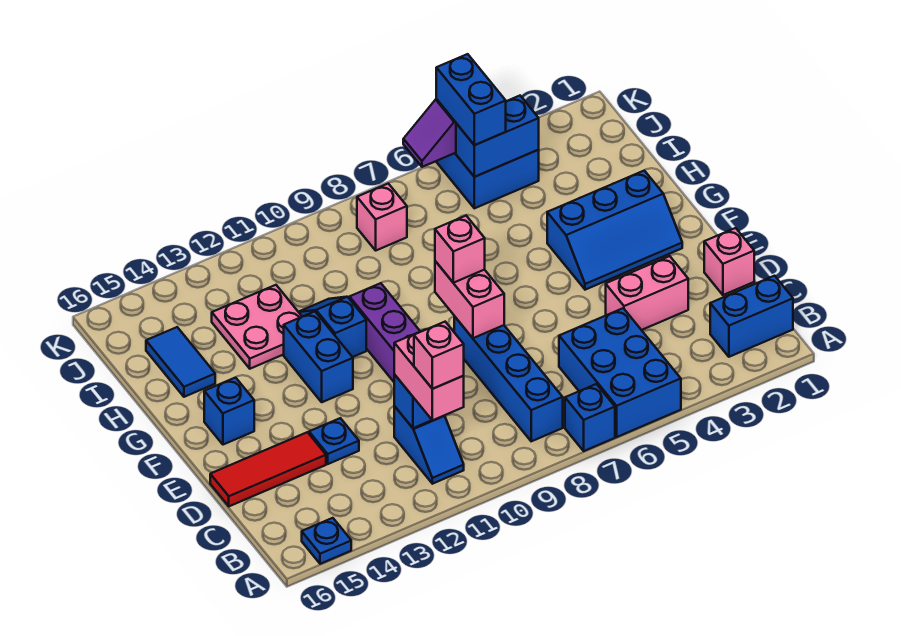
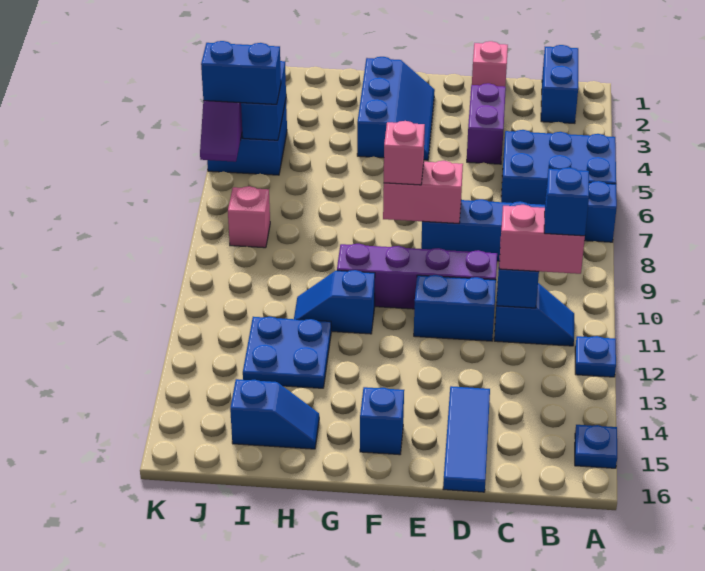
pink brick B11 level 4 -> blue brick B11 level 4
pink brick D3:D4 level 1 -> purple brick D3:D4 level 1
blue plate D13 level 1 -> blue plate A12 level 1
red tile D14:D16 level 1 -> blue tile D14:D16 level 1
blue brick F12:G12 level 1 -> blue brick D11:E11 level 1
pink plate H12:I13 level 1 -> blue plate H12:I13 level 1
blue tile H15:I15 level 1 -> blue slope H15:I15 level 1 top I

